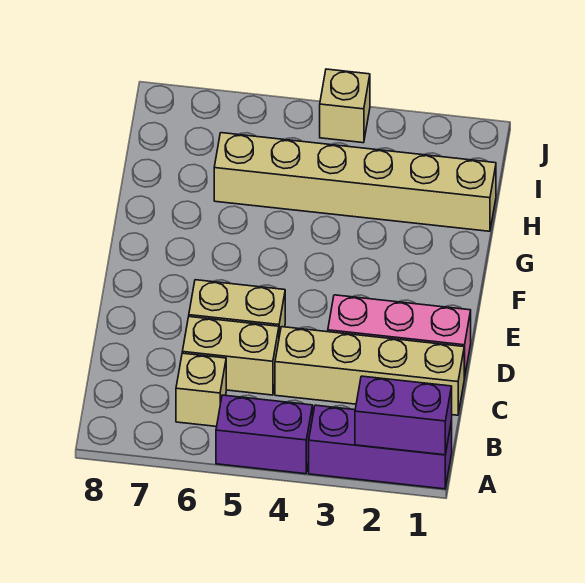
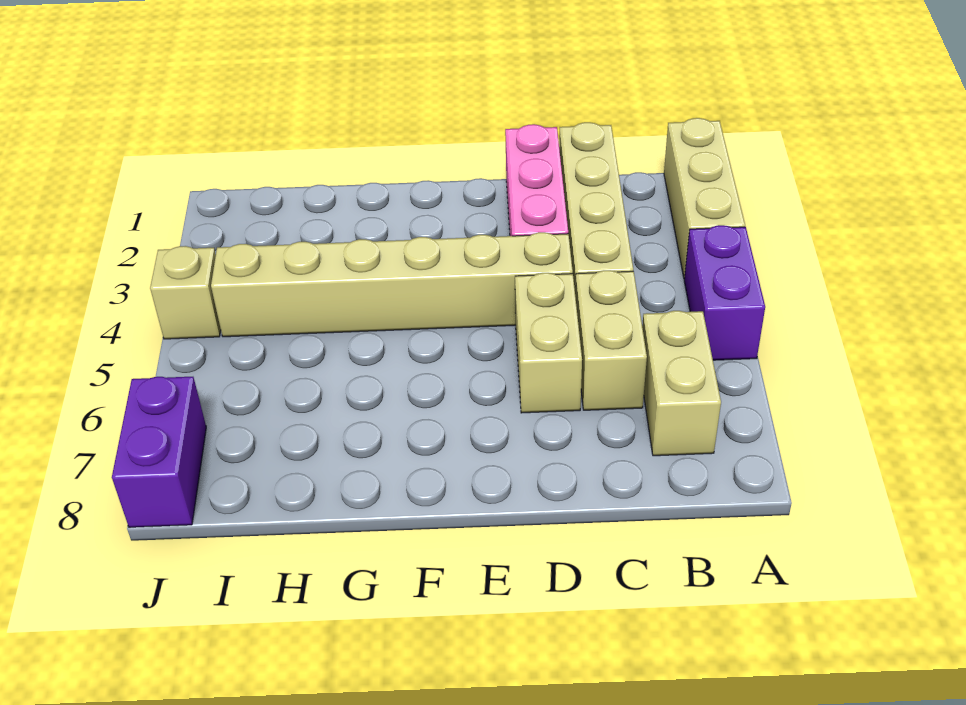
purple brick A1:A3 level 1 -> tan brick A1:A3 level 1
purple brick A1:A2 level 2 -> purple brick J7:J8 level 1
tan brick B6 level 1 -> tan brick B6:B7 level 1
tan brick H1:H6 level 1 -> tan brick D4:I4 level 1

